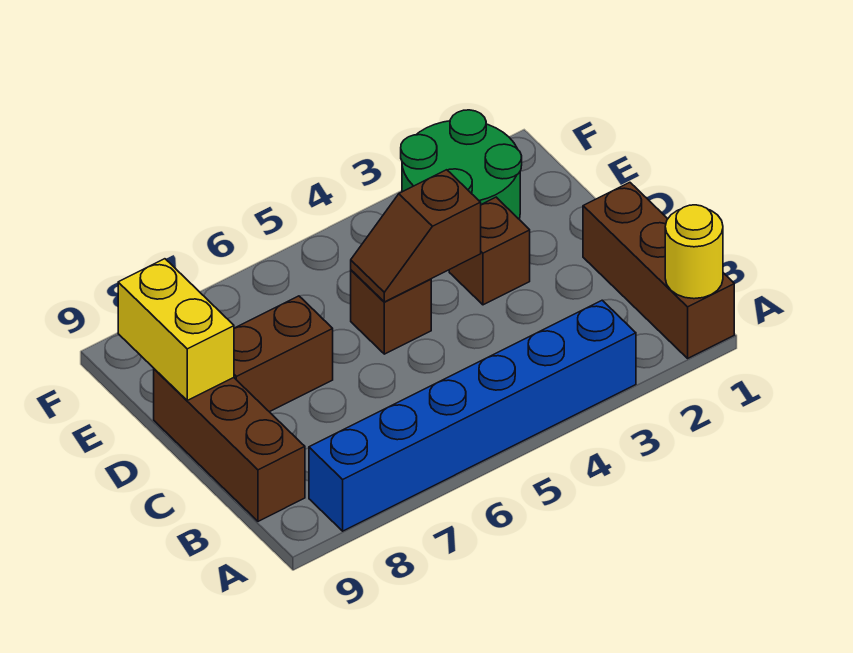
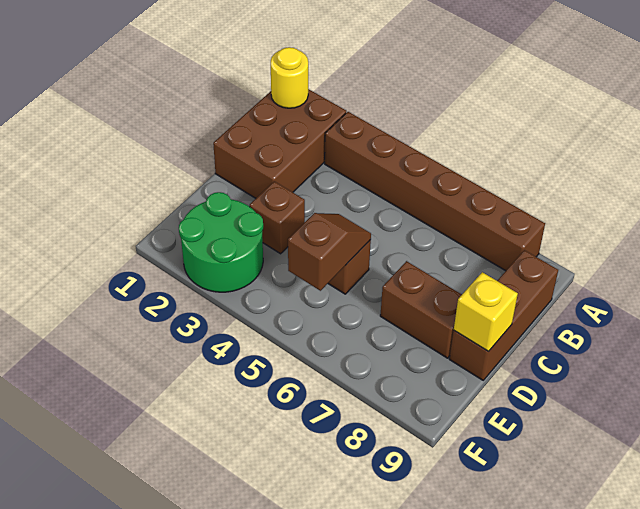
brown brick A1:C1 level 1 -> brown brick A1:C2 level 1
blue brick A3:A8 level 1 -> brown brick A3:A8 level 1
brown slope D4:D5 level 2 top 4 -> brown slope D5:E5 level 2 top E
yellow brick D9:E9 level 2 -> yellow brick D9 level 2

